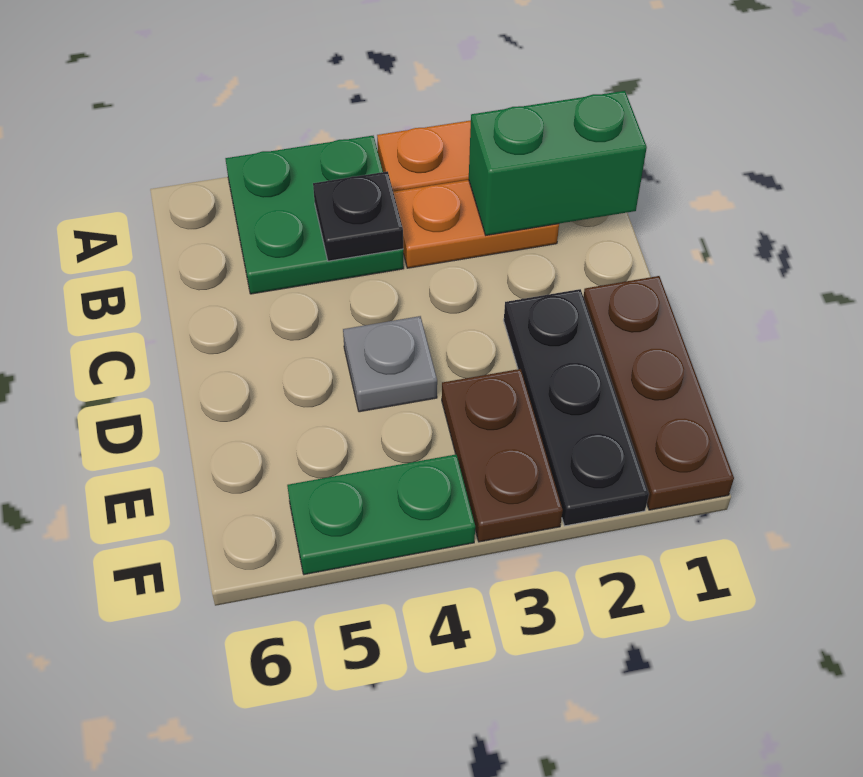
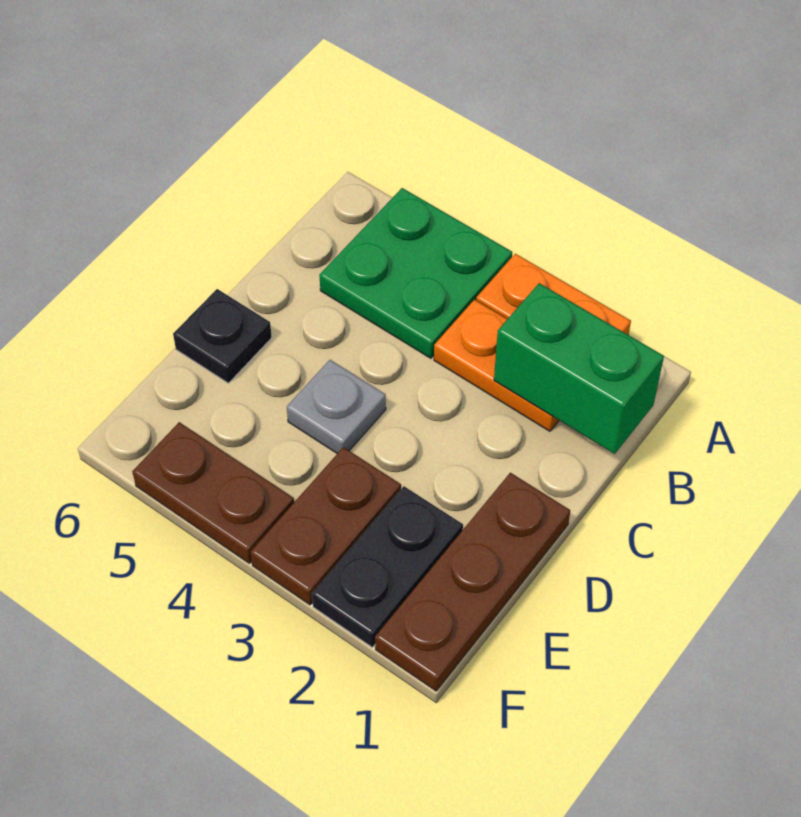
black plate B4 level 2 -> black plate D6 level 1
black plate D2:F2 level 1 -> black plate E2:F2 level 1
green plate F4:F5 level 1 -> brown plate F4:F5 level 1

